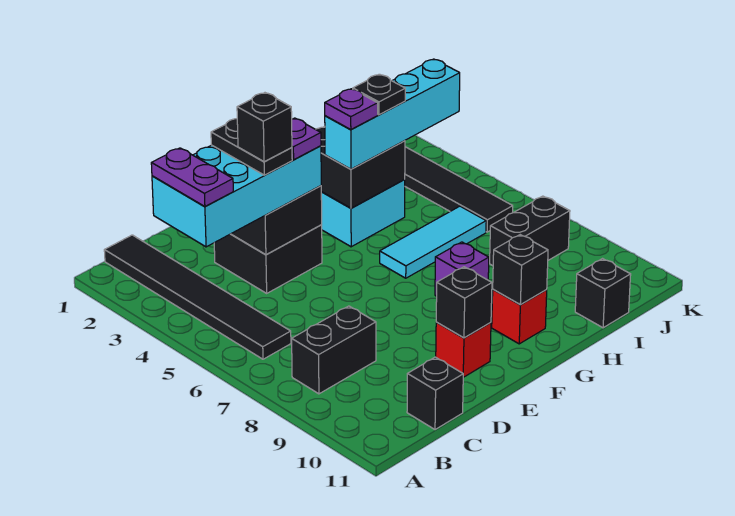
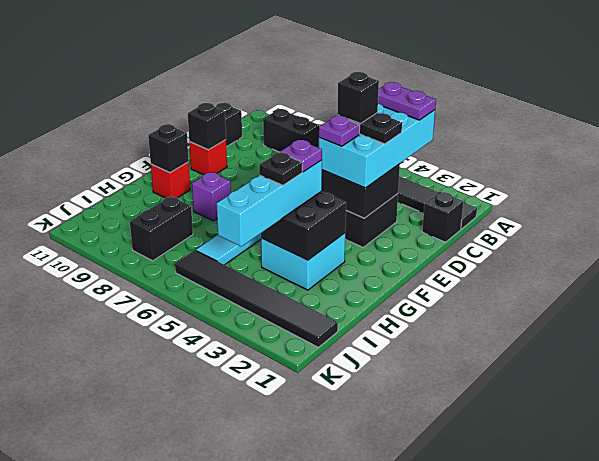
black brick B8:C8 level 1 -> black brick B8:B9 level 1
black brick I11 level 1 -> black brick C1 level 1

